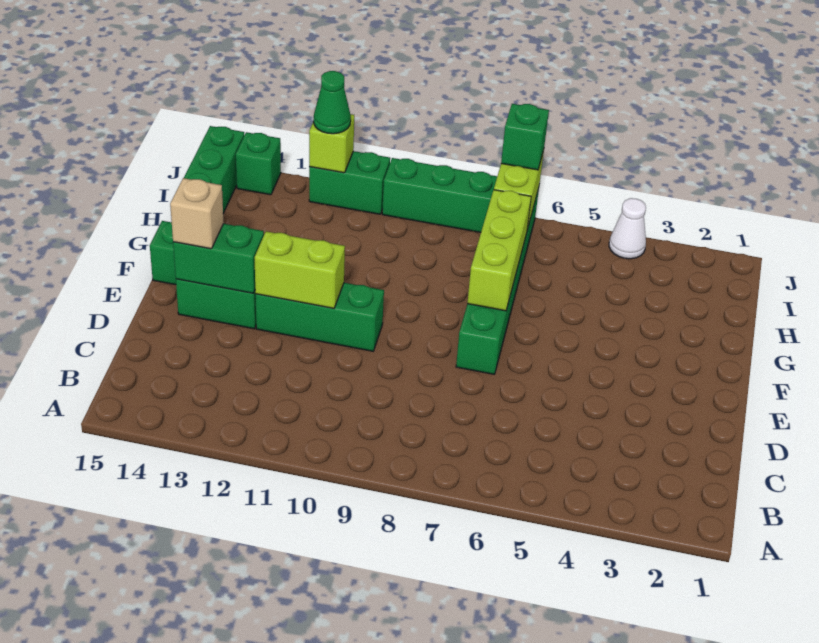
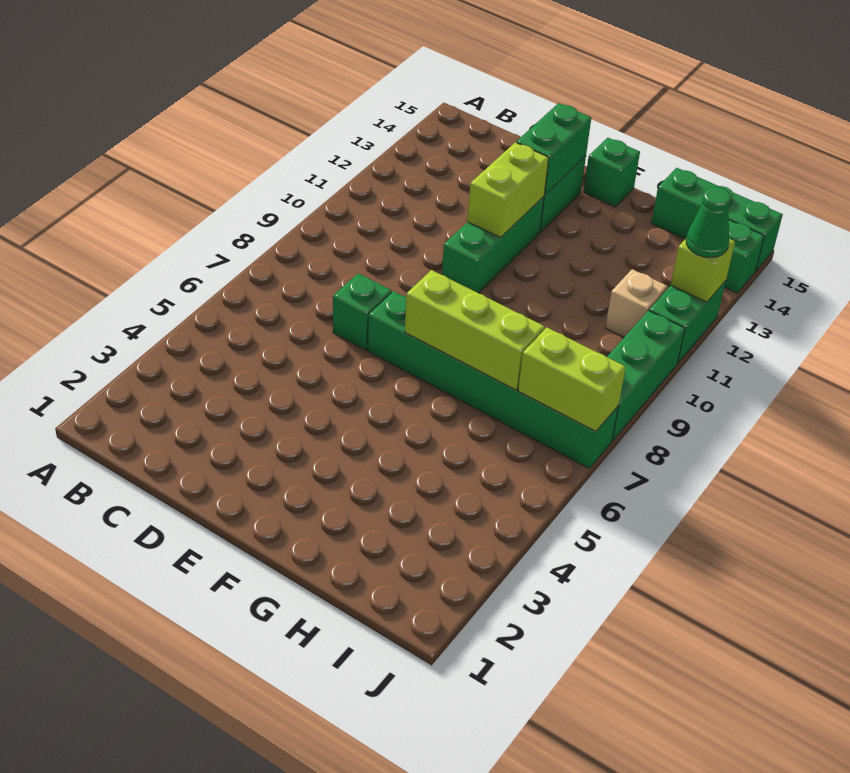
tan brick E14 level 3 -> tan brick I11 level 1
white cone J4 level 1 -> none
green brick J7 level 3 -> green brick D7 level 1

